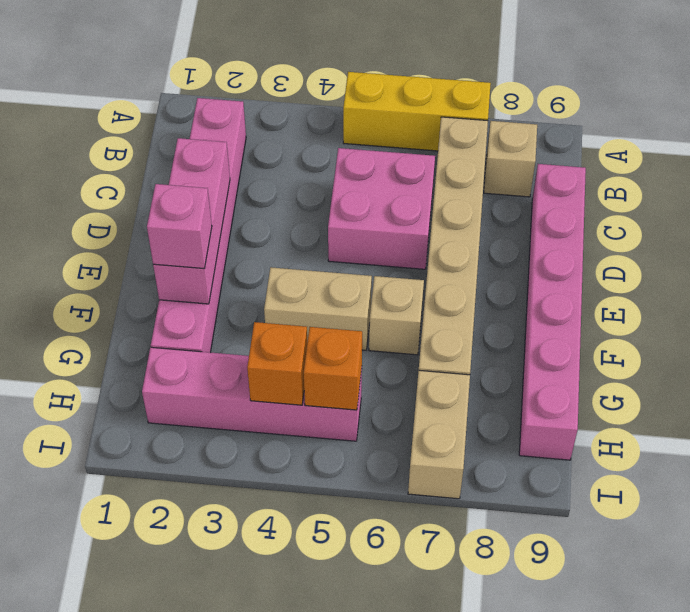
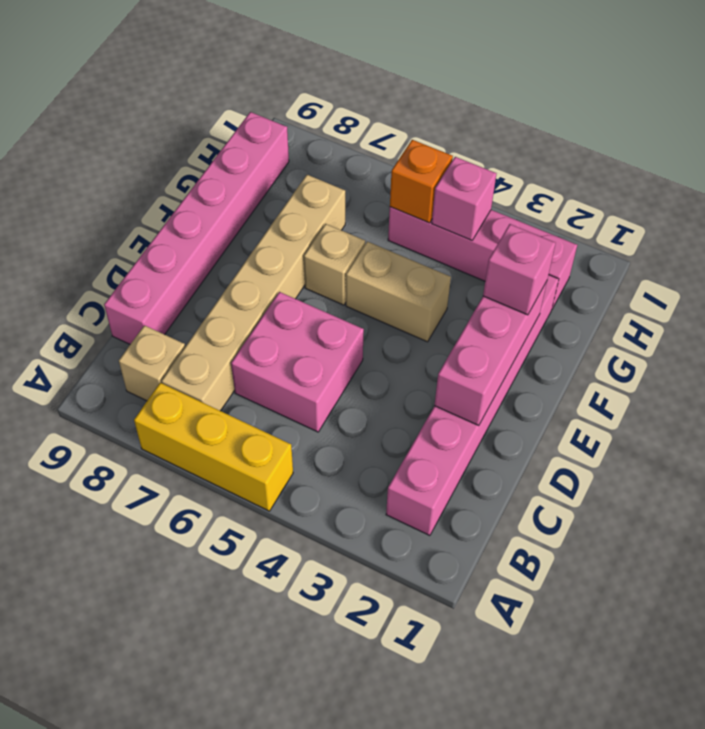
orange brick H4 level 2 -> pink brick H4 level 2
tan brick H7:I7 level 1 -> none

